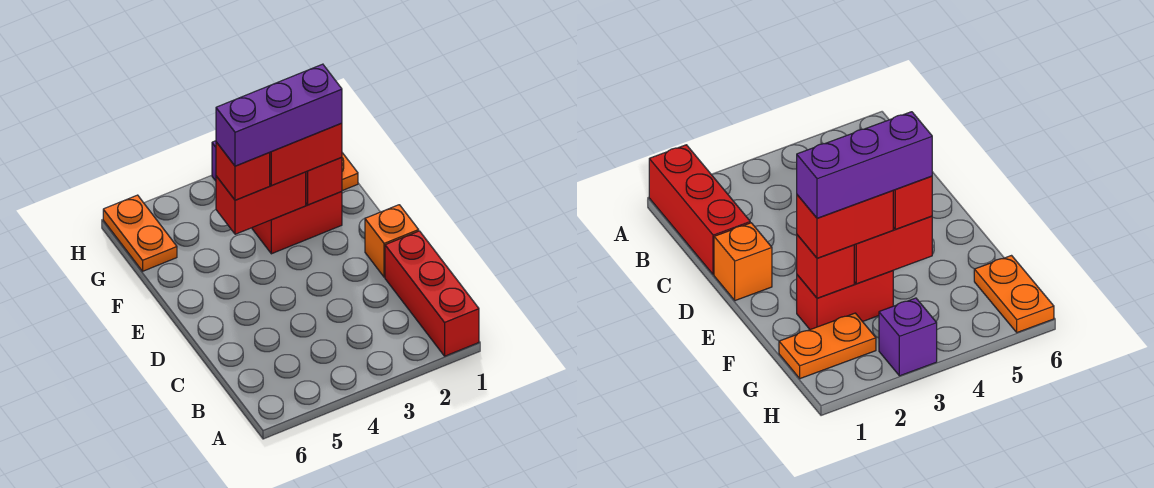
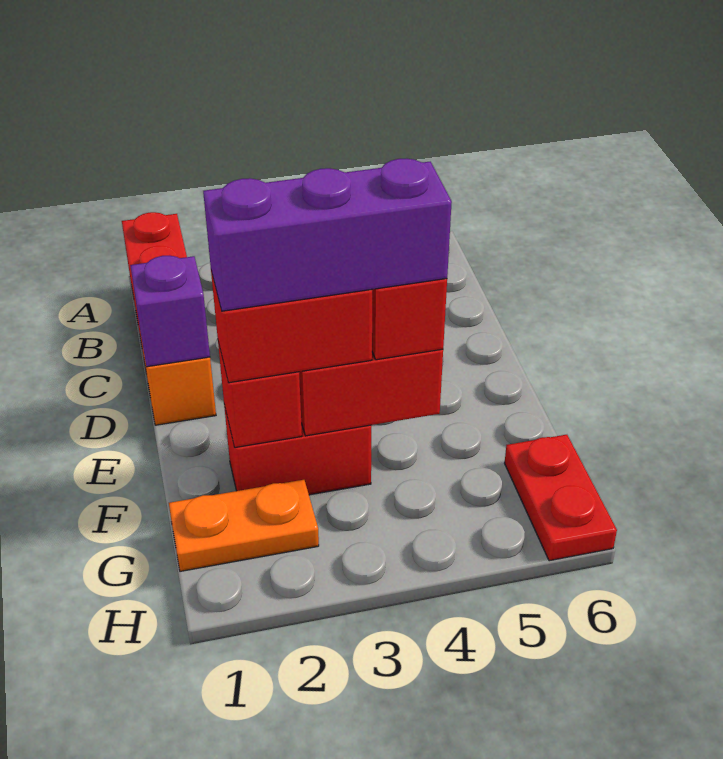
orange plate G6:H6 level 1 -> red plate G6:H6 level 1
purple brick H3 level 1 -> purple brick D1 level 2

